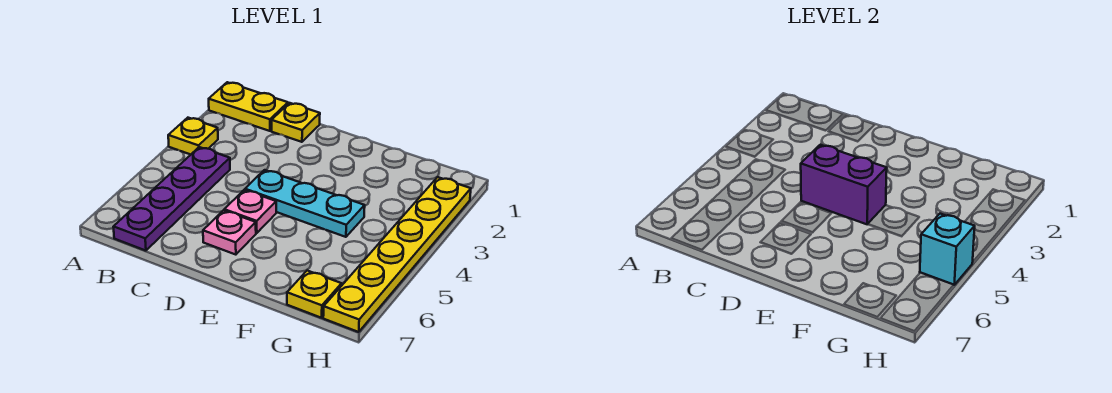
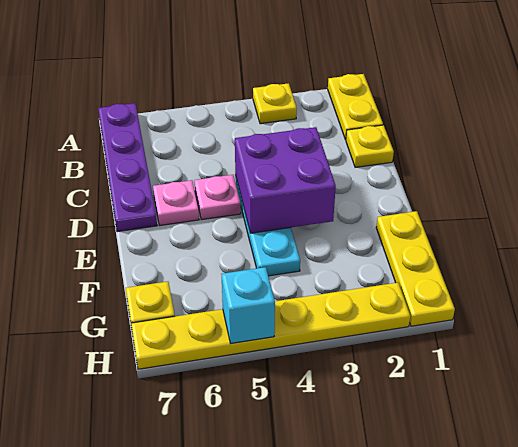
purple plate B4:B7 level 1 -> purple plate A7:D7 level 1
purple brick D4:E4 level 2 -> purple brick D3:E4 level 2
none -> yellow plate F1:H1 level 1

